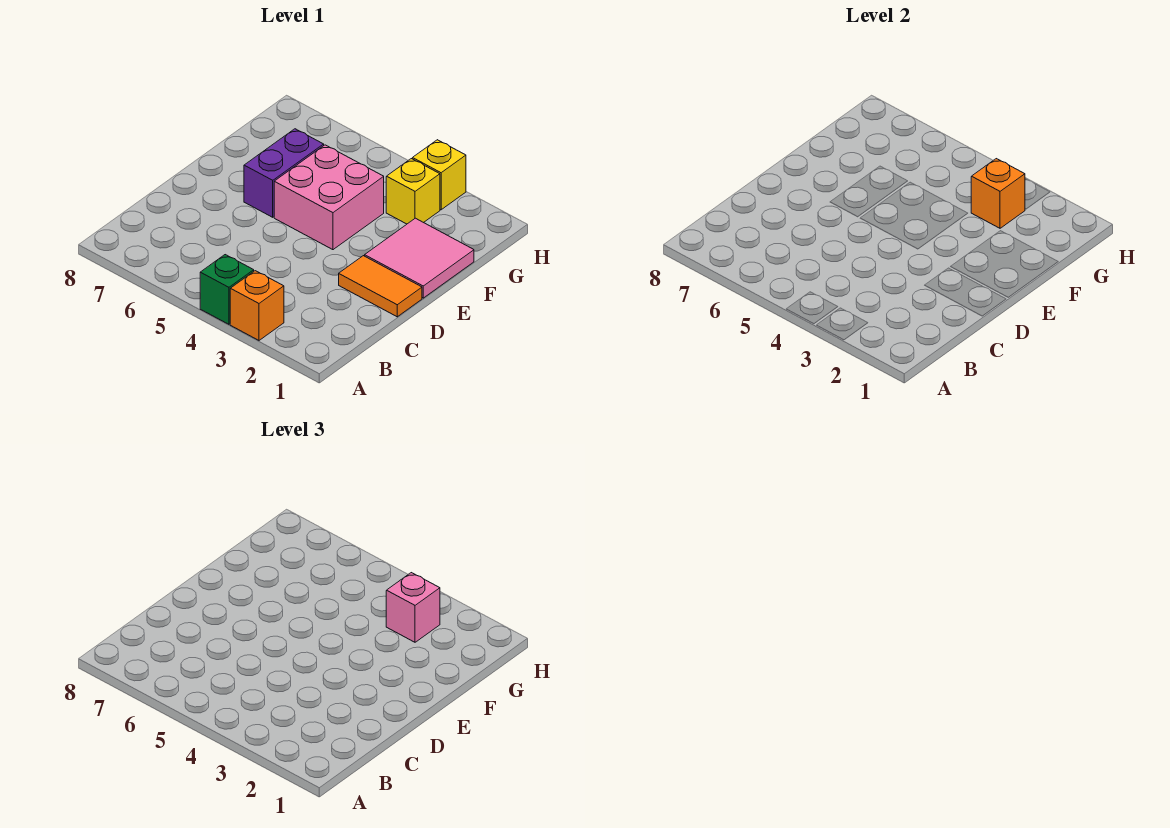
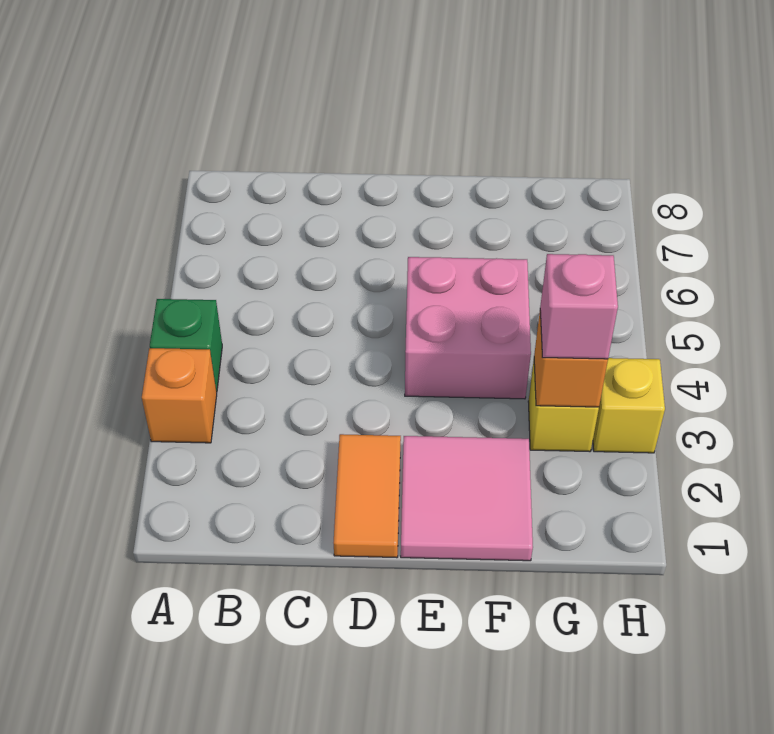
purple brick E6:F6 level 1 -> none

